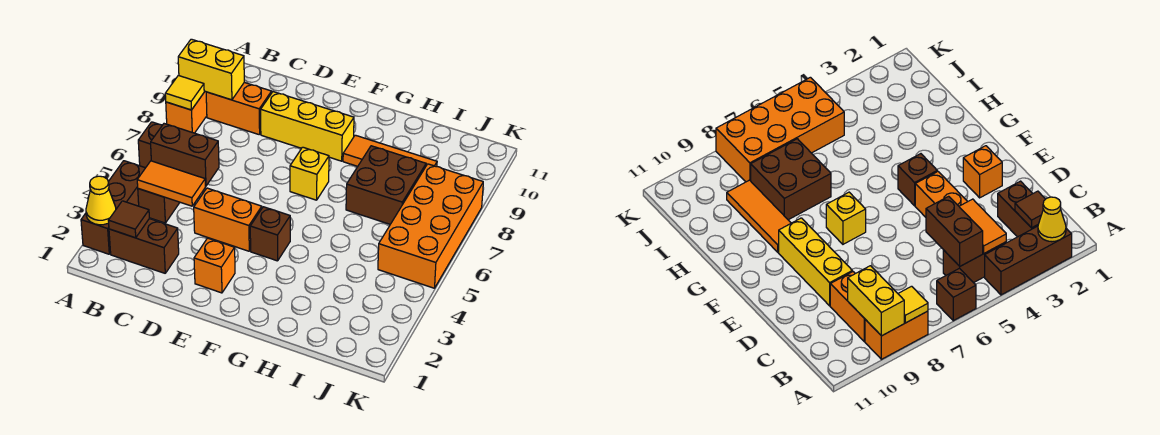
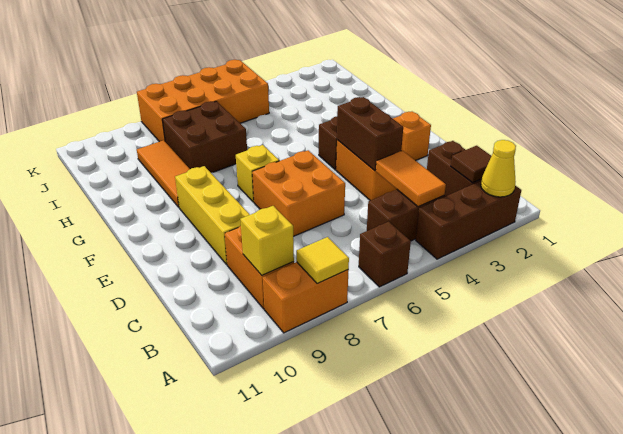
yellow brick A9:B9 level 2 -> yellow brick B9 level 2
brown brick B5:C5 level 2 -> brown brick D4:E4 level 2
none -> orange brick D6:E7 level 1

